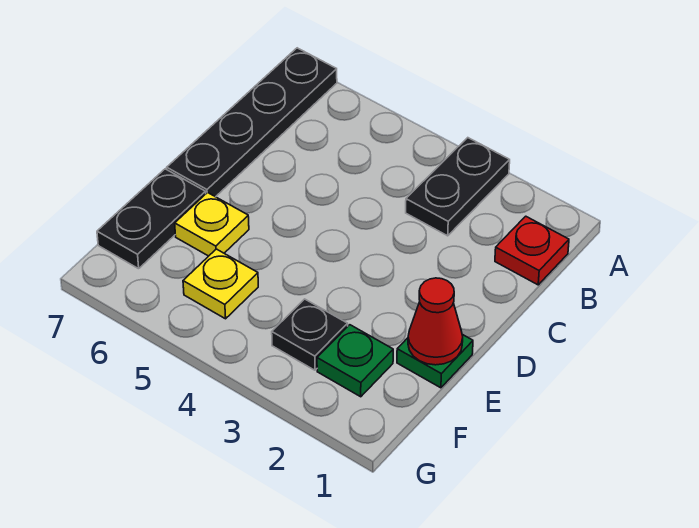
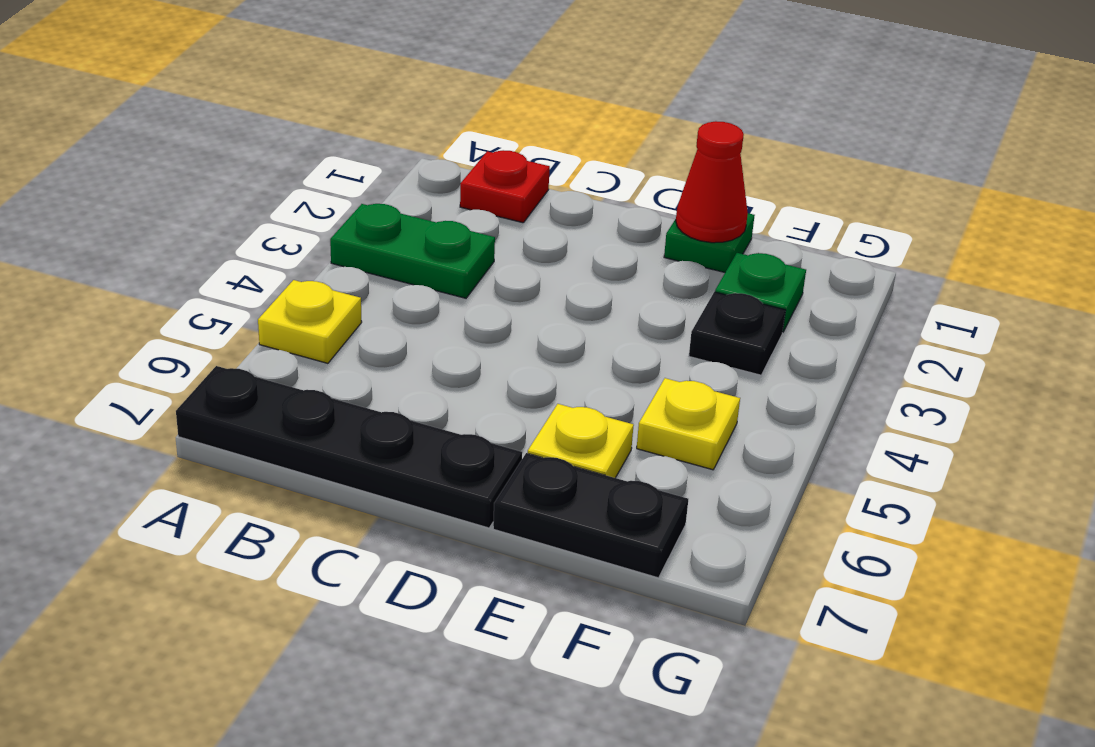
black plate A3:B3 level 1 -> green plate A3:B3 level 1
none -> yellow plate A5 level 1

